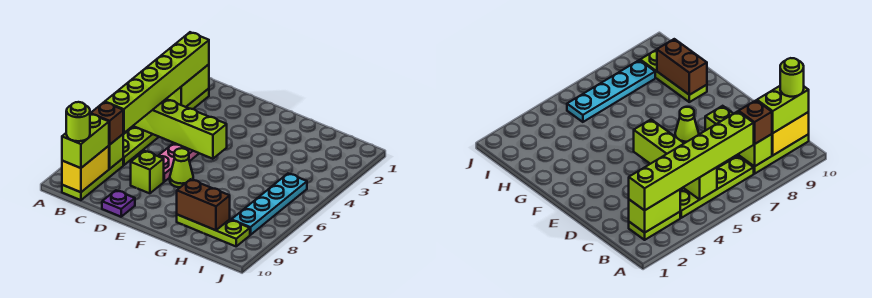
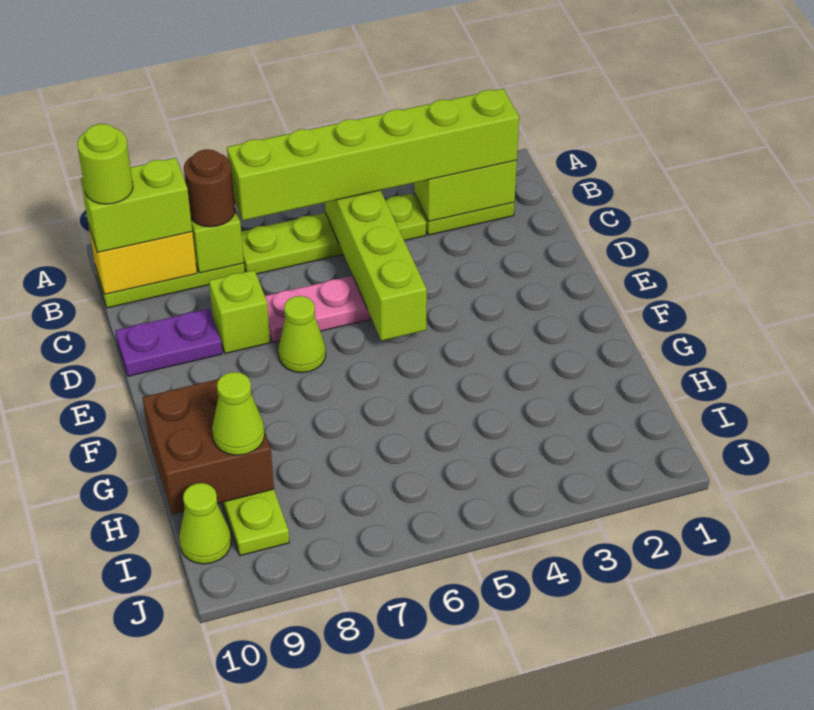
brown brick B8 level 3 -> brown round brick B8 level 3
purple plate D10 level 1 -> purple plate D9:D10 level 1
brown brick G9:H9 level 2 -> brown brick G9:H10 level 2
none -> lime cone H9 level 3
cyan plate I5:I8 level 1 -> none
none -> lime cone I10 level 1

